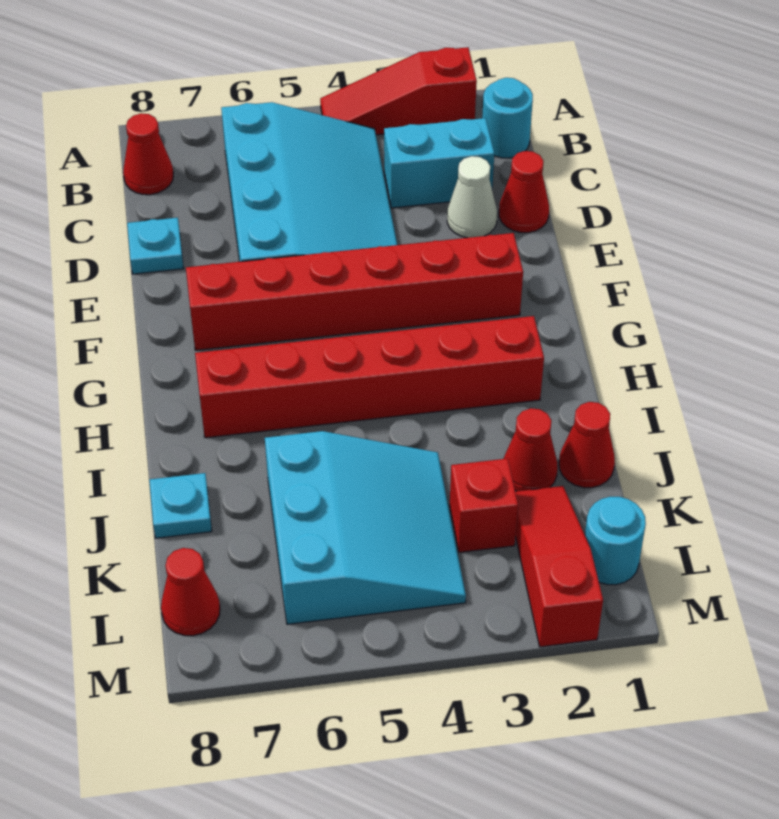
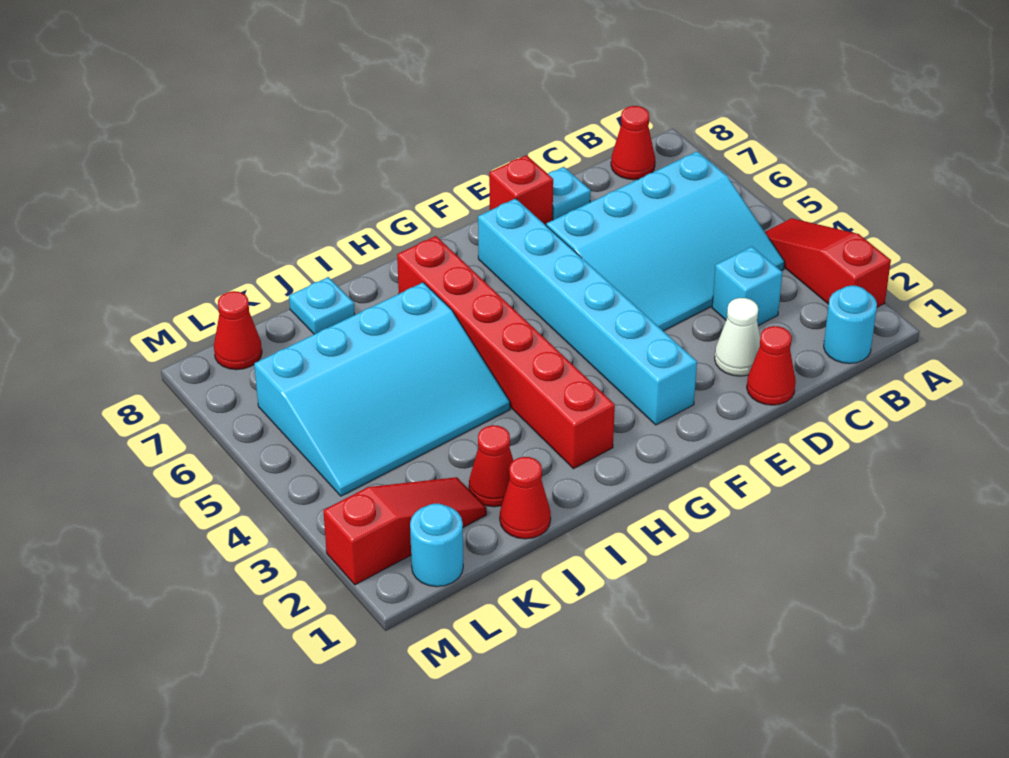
cyan brick C2:C3 level 1 -> cyan brick C3 level 1
red brick F2:F7 level 1 -> cyan brick F2:F7 level 1
cyan slope J4:L6 level 1 top 6 -> cyan slope I4:L6 level 1 top 6
red brick K3 level 1 -> red brick E8 level 1

